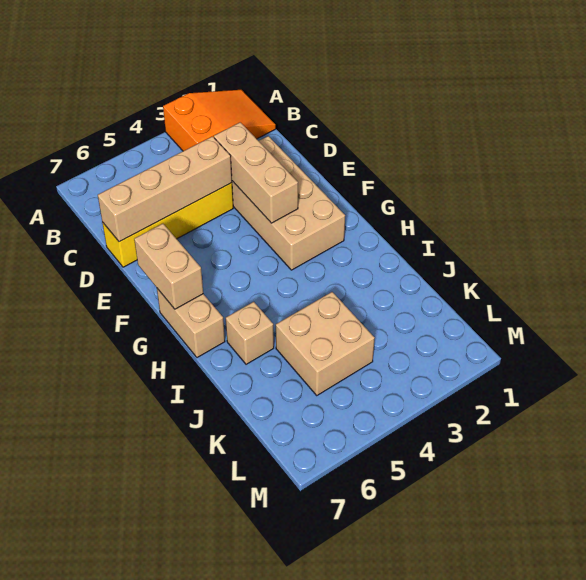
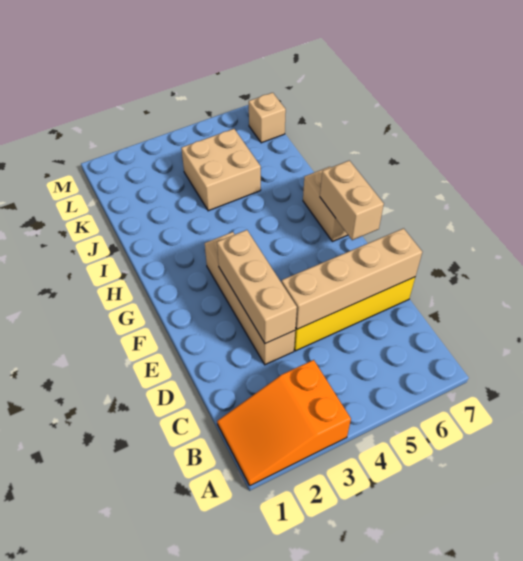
tan brick D2:G3 level 1 -> tan brick D3:G3 level 1
tan brick I6 level 1 -> tan brick L7 level 1

